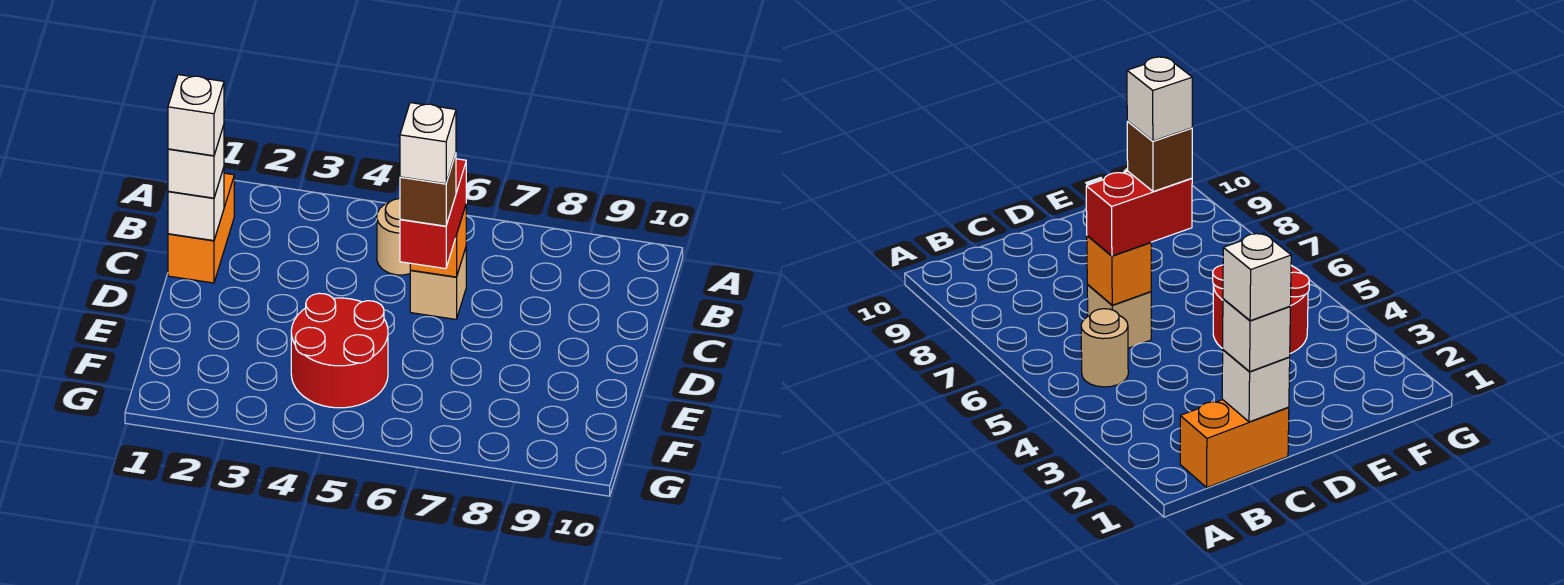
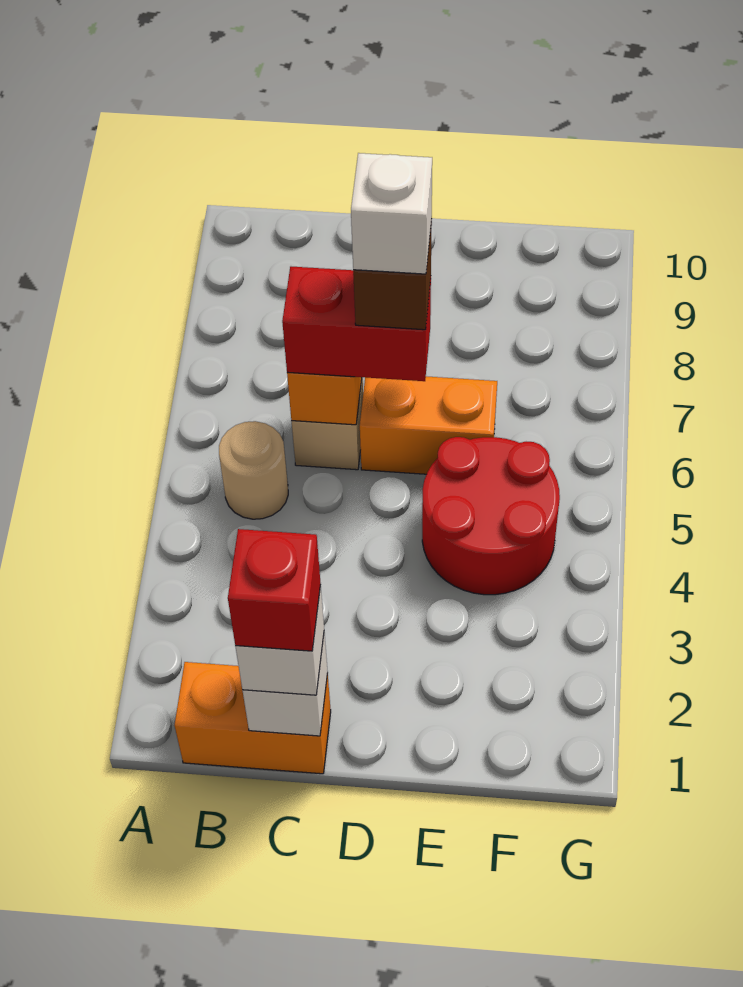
white brick C1 level 4 -> red brick C1 level 4
none -> orange brick D6:E6 level 1

